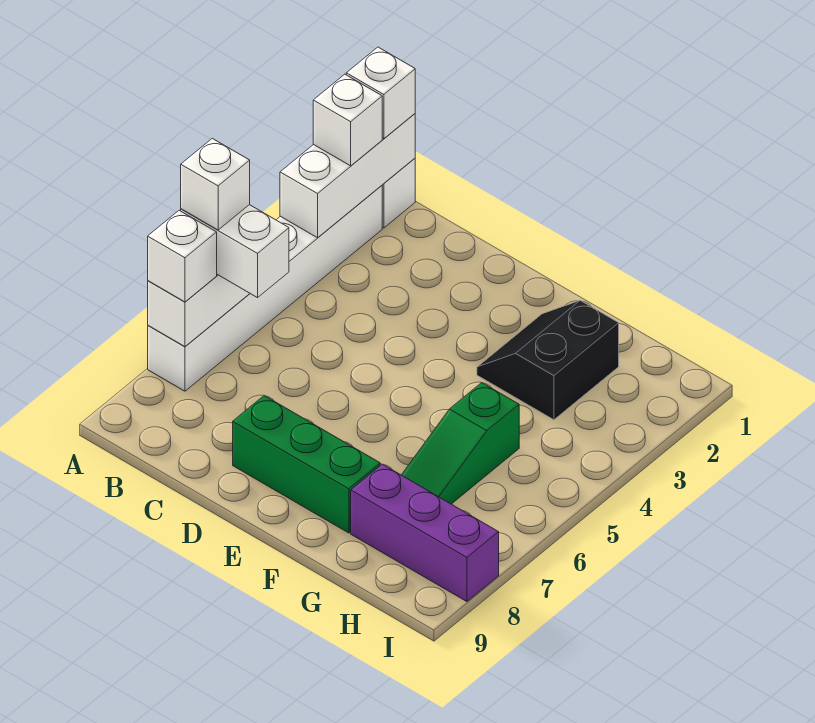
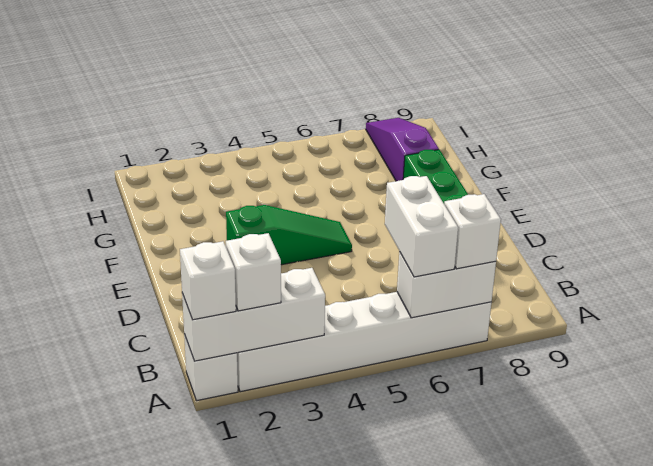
white brick A6 level 4 -> none
black slope F2:G3 level 1 top G -> none
green slope G5:G7 level 1 top 5 -> green slope E3:E5 level 1 top 3
purple brick G8:I8 level 1 -> purple slope G8:I8 level 1 top G

